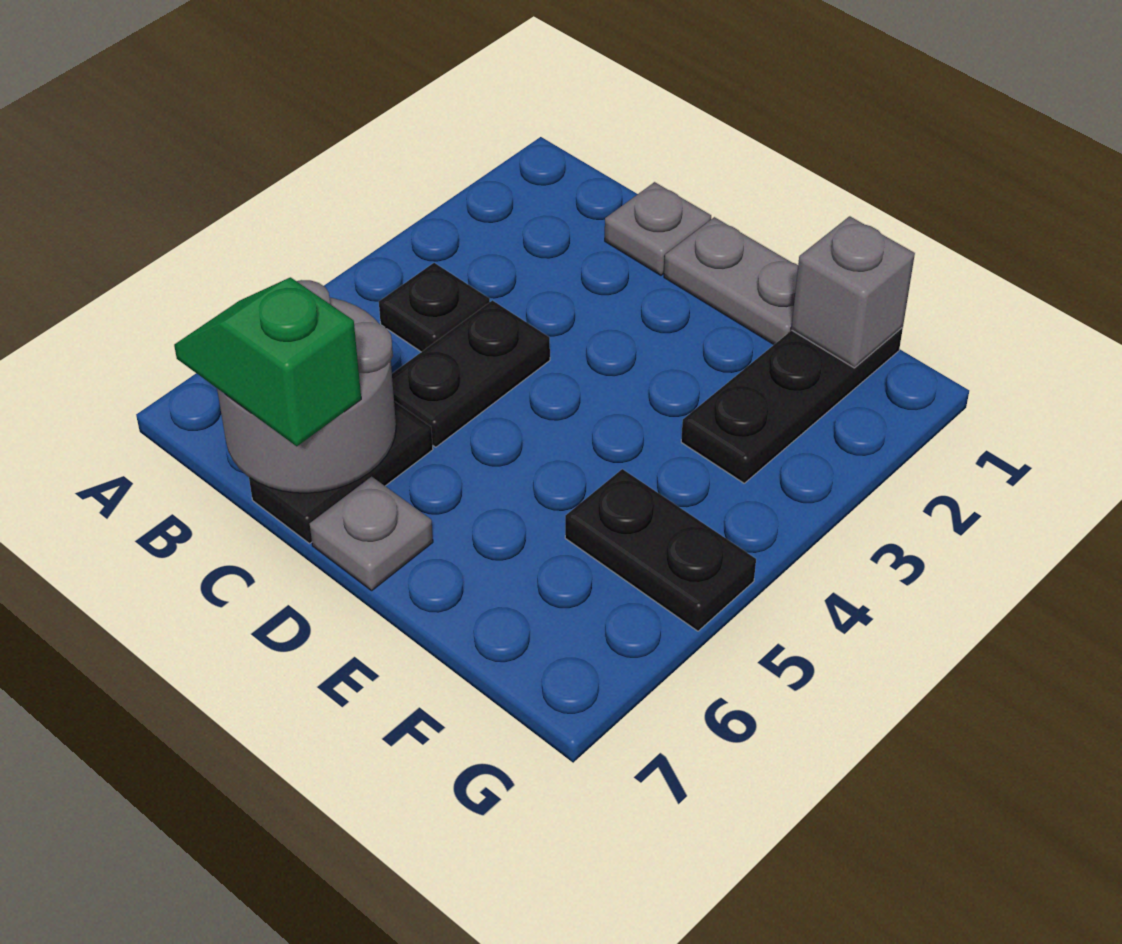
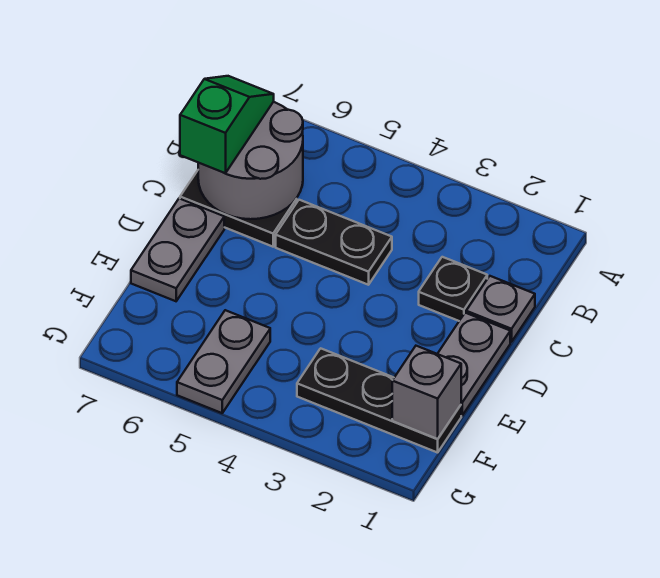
black plate B4 level 1 -> black plate C2 level 1
grey plate D7 level 1 -> grey plate D7:E7 level 1
black plate F5:G5 level 1 -> grey plate F5:G5 level 1

